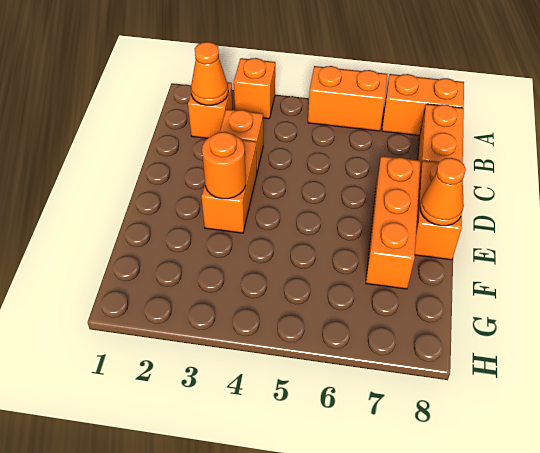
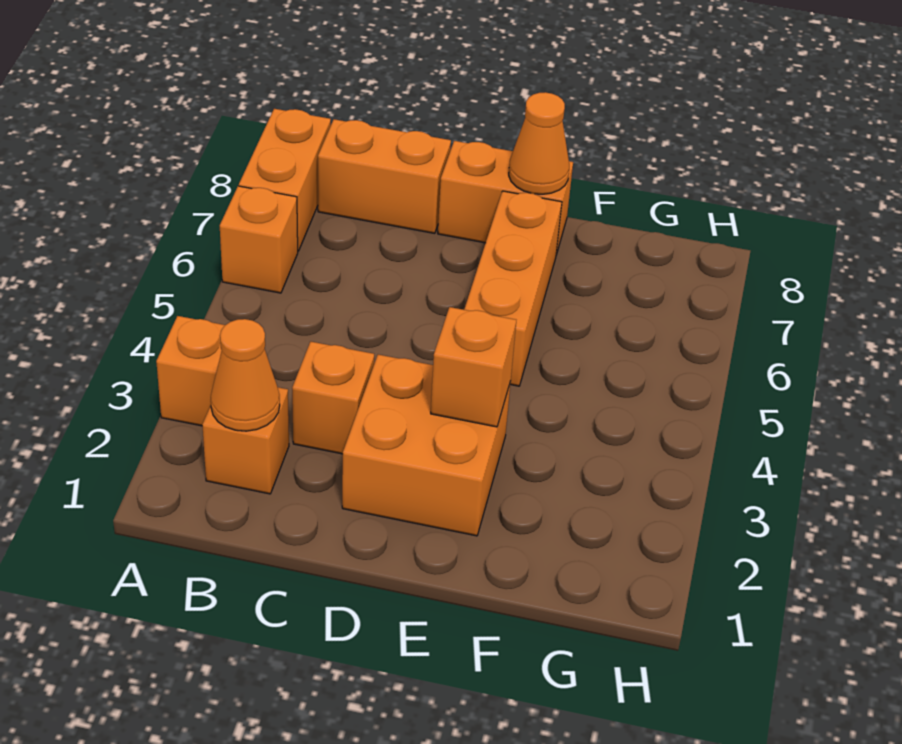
orange brick A5:A6 level 1 -> orange brick A6 level 1
orange brick D3:E3 level 1 -> orange brick D2:E3 level 1
orange brick D7:F7 level 1 -> orange brick E5:E7 level 1
orange round brick E3 level 2 -> orange brick E3 level 2

